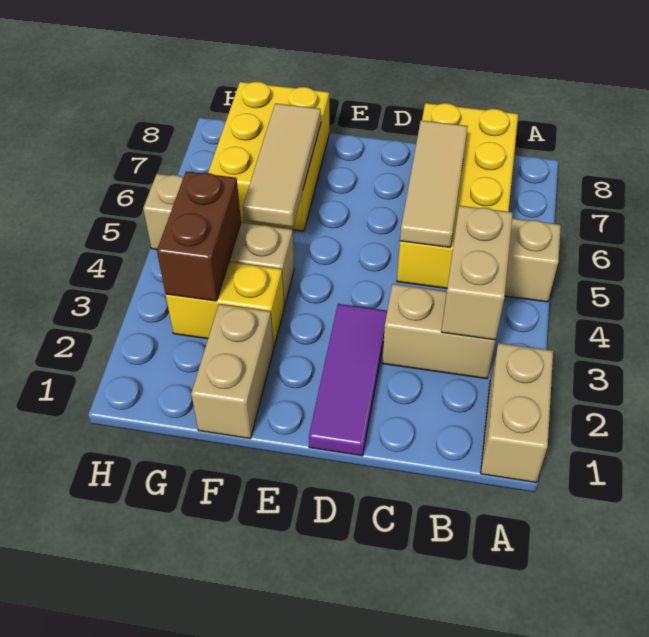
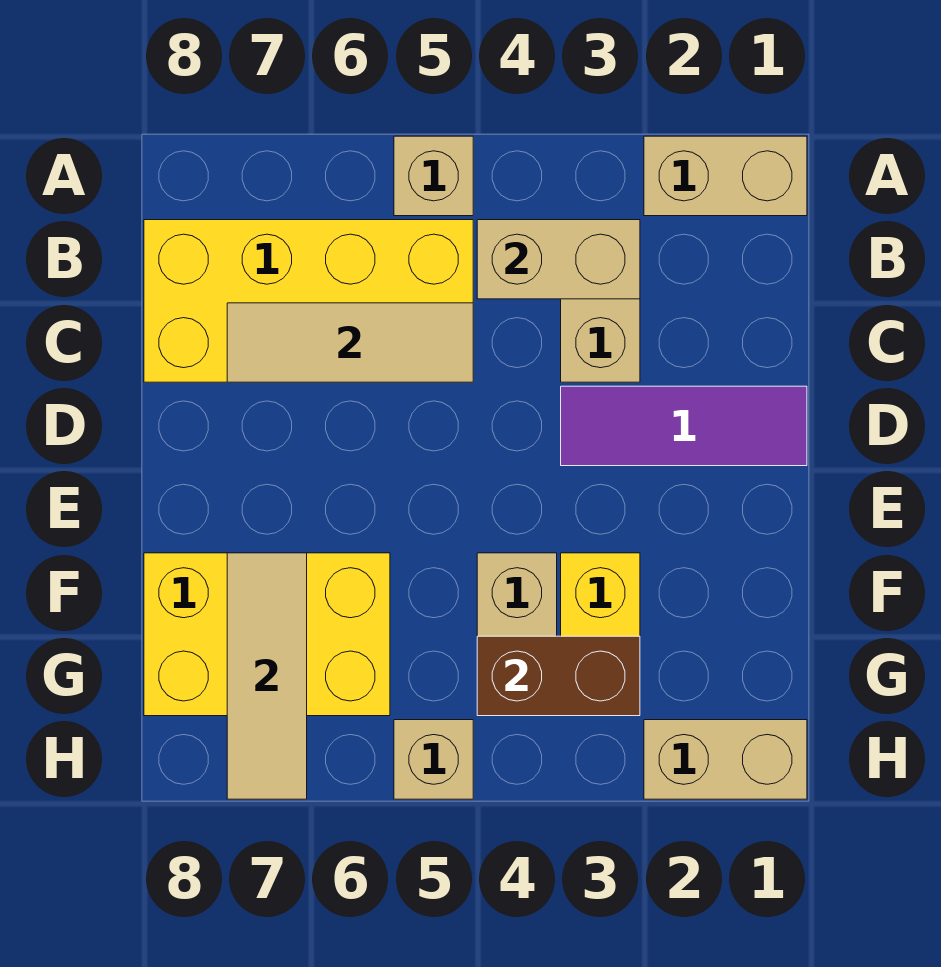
tan brick F1:F2 level 1 -> tan brick H1:H2 level 1
tan tile F5:F7 level 2 -> tan tile F7:H7 level 2

